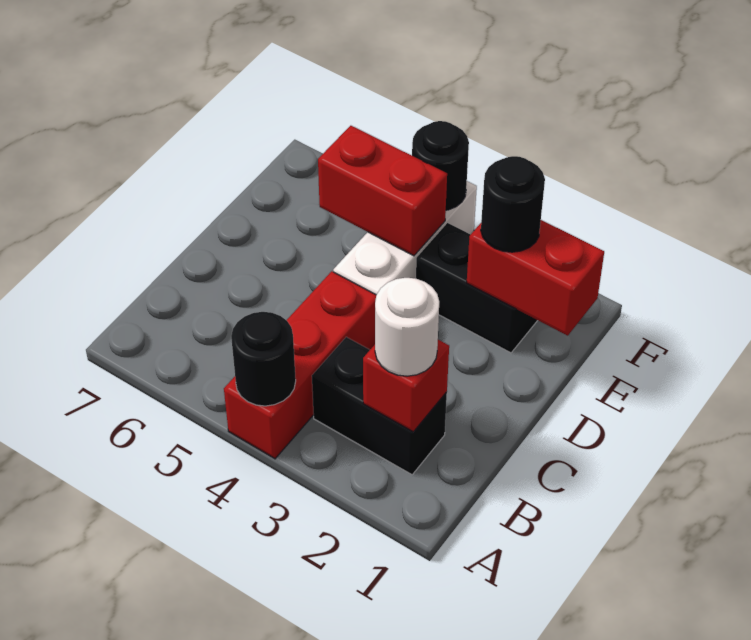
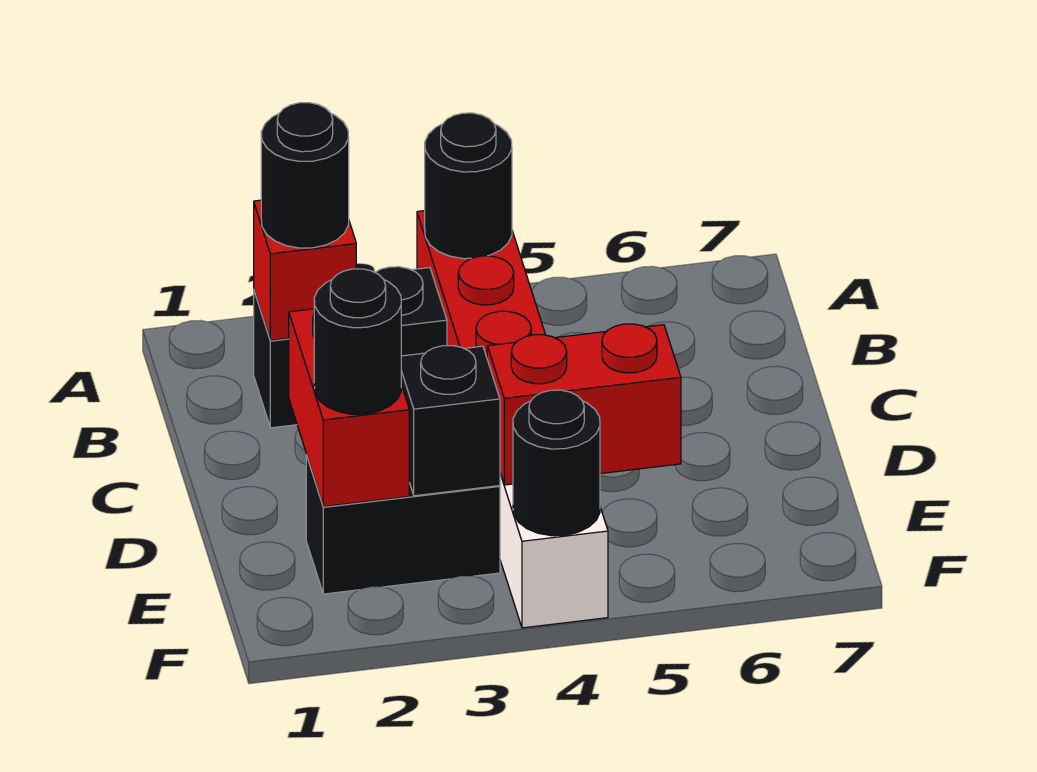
white round brick B2 level 3 -> black round brick B2 level 3
red brick E1:E2 level 2 -> red brick D2:E2 level 2
none -> black brick E3 level 2

